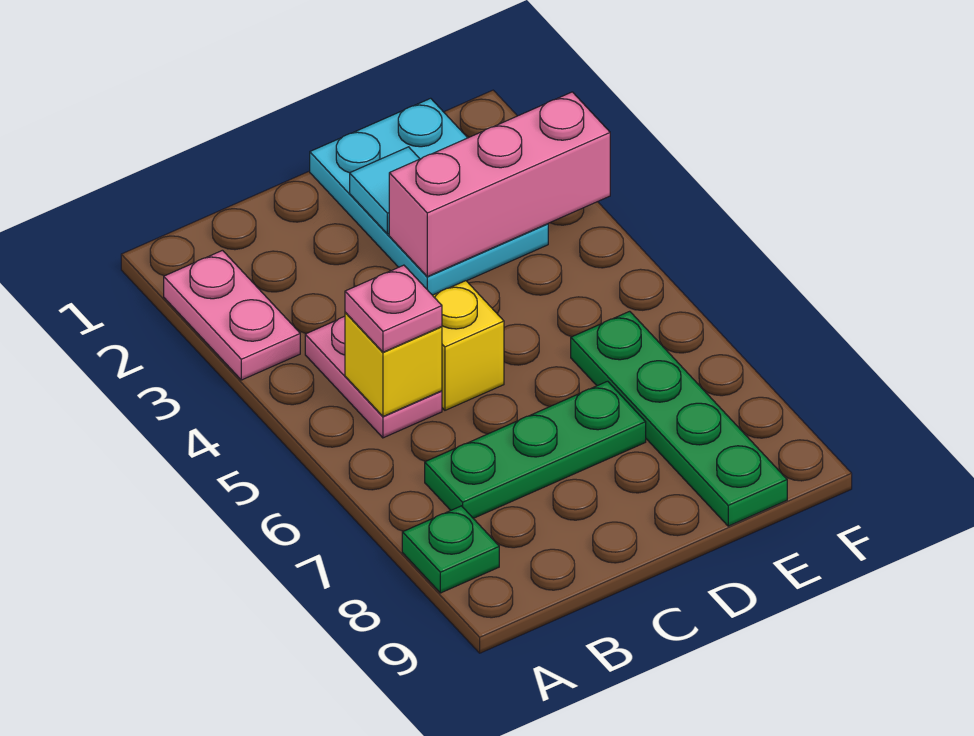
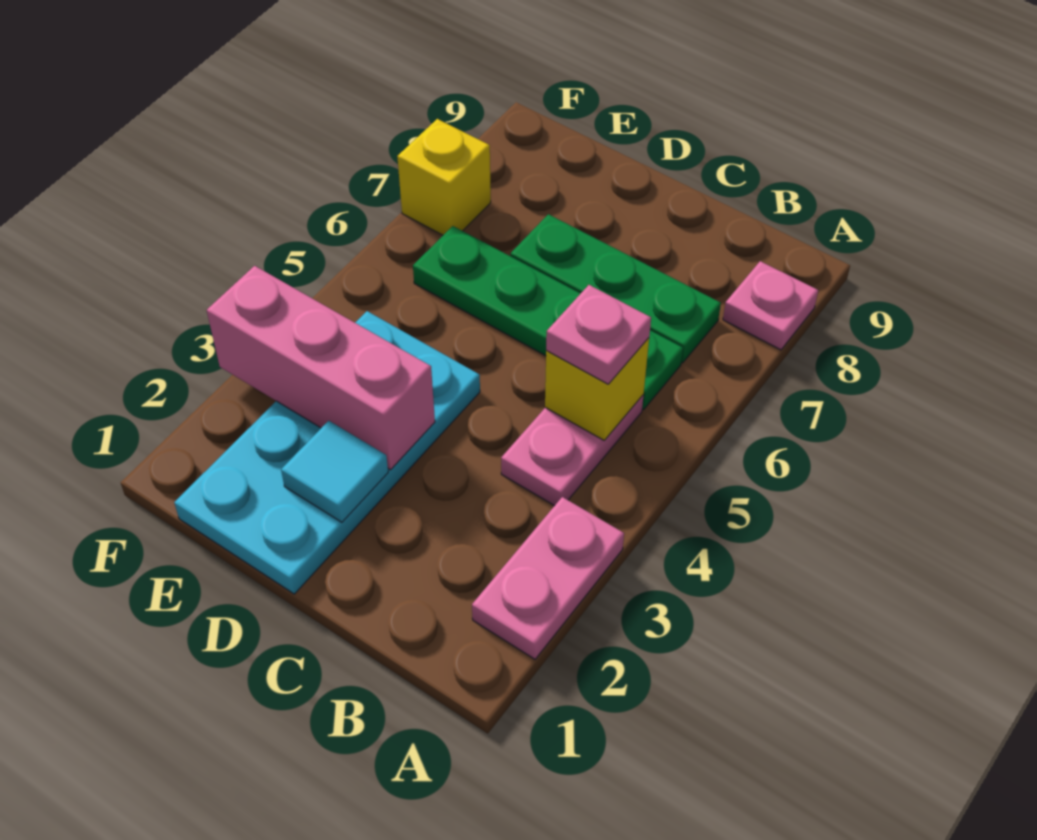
green plate A8 level 1 -> pink plate A8 level 1
yellow brick C5 level 1 -> yellow brick F7 level 1
cyan plate D1:E3 level 1 -> cyan plate D1:E4 level 1
green plate E6:E9 level 1 -> green plate B6:E6 level 1

